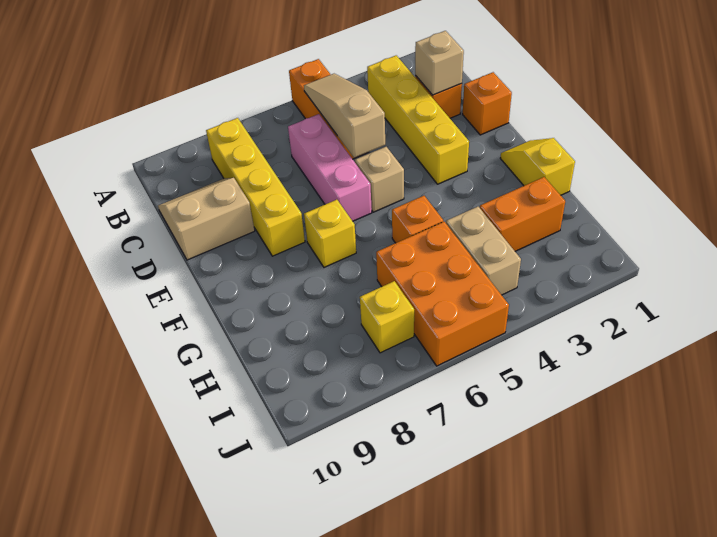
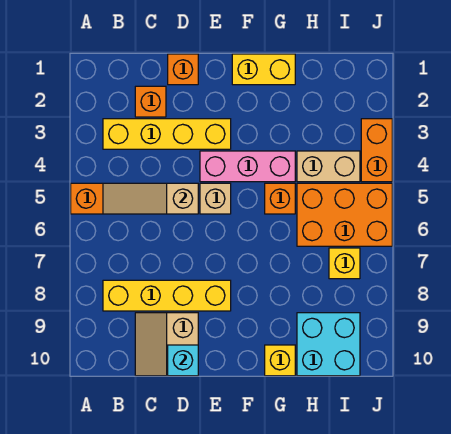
tan brick C2 level 2 -> none
pink brick C6:E6 level 1 -> pink brick E4:G4 level 1
none -> cyan brick D10 level 2
yellow slope F1:G1 level 1 top G -> yellow brick F1:G1 level 1
yellow brick F7 level 1 -> yellow brick G10 level 1
orange brick H2:H3 level 1 -> orange brick J3:J4 level 1
none -> cyan brick H9:I10 level 1

